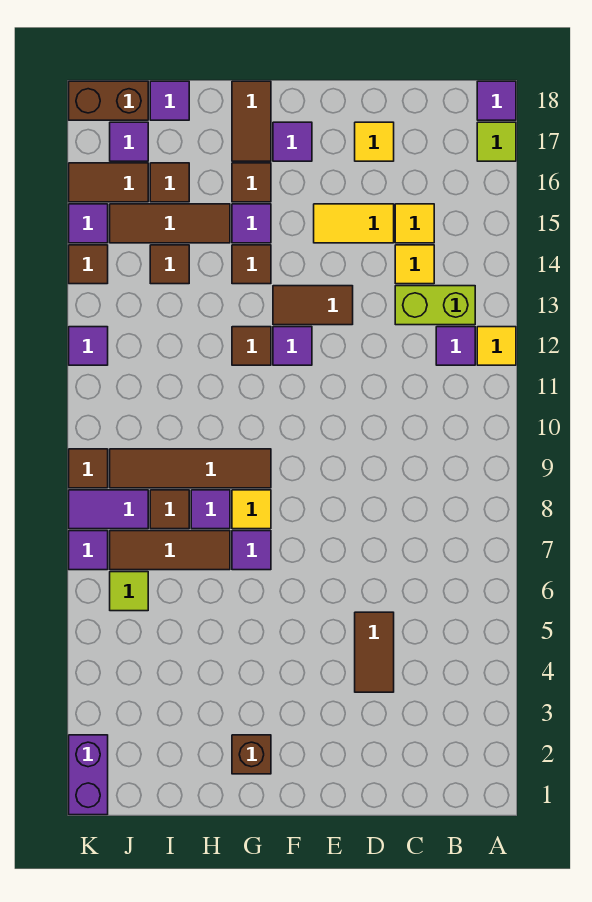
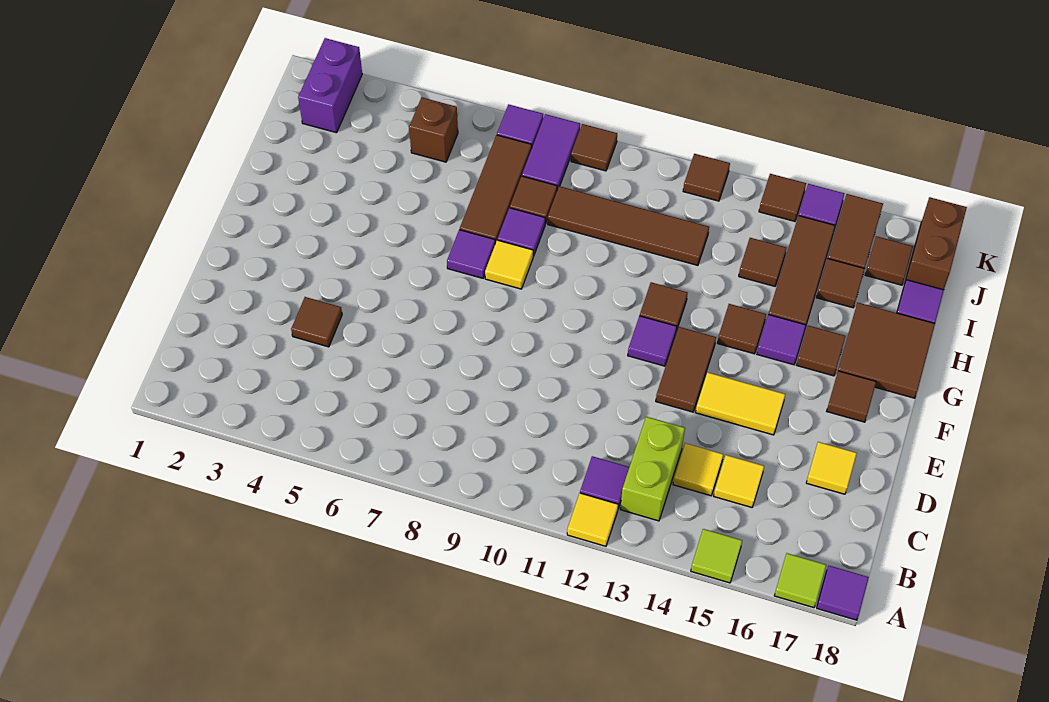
brown tile D4:D5 level 1 -> brown tile D4 level 1
yellow tile D15:E15 level 1 -> yellow tile E14:E15 level 1
purple tile F17 level 1 -> brown tile F17 level 1
brown brick G2 level 1 -> brown brick J5 level 1
brown tile G9:J9 level 1 -> brown tile I9:I12 level 1
brown tile G17:G18 level 1 -> brown tile G17:H18 level 1
lime tile J6 level 1 -> lime tile A15 level 1
purple tile J17 level 1 -> brown tile J17 level 1
purple brick K1:K2 level 1 -> purple brick J2:K2 level 1
purple tile K12 level 1 -> brown tile K12 level 1

